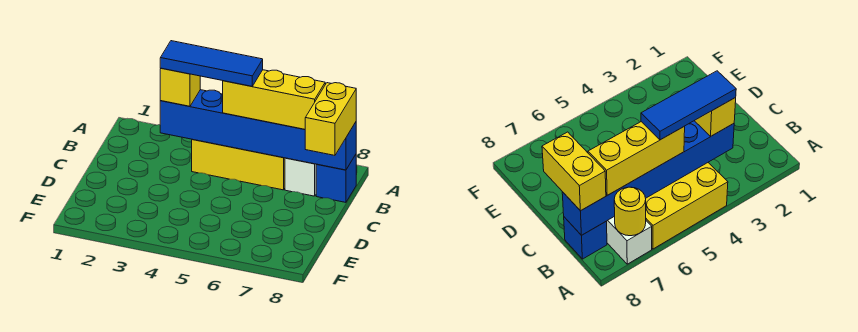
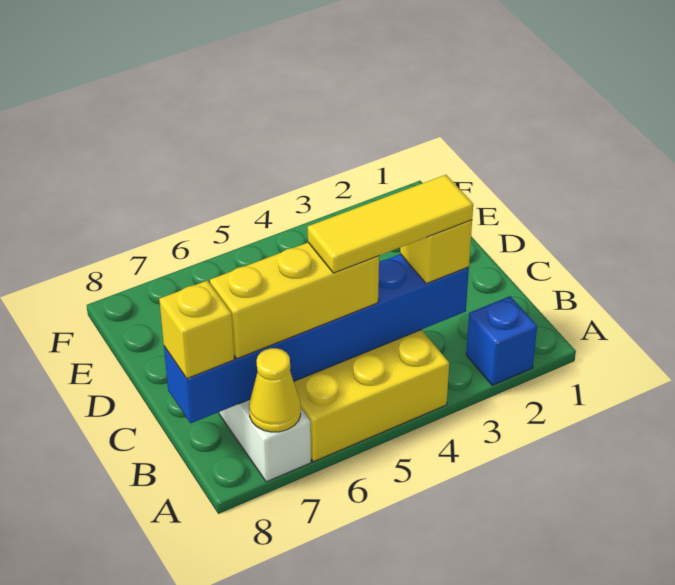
yellow round brick A7 level 2 -> yellow cone A7 level 2
blue tile B3:B5 level 4 -> yellow tile B3:B5 level 4
blue brick B8 level 1 -> blue brick A2 level 1
yellow brick B8:C8 level 3 -> yellow brick B8 level 3

